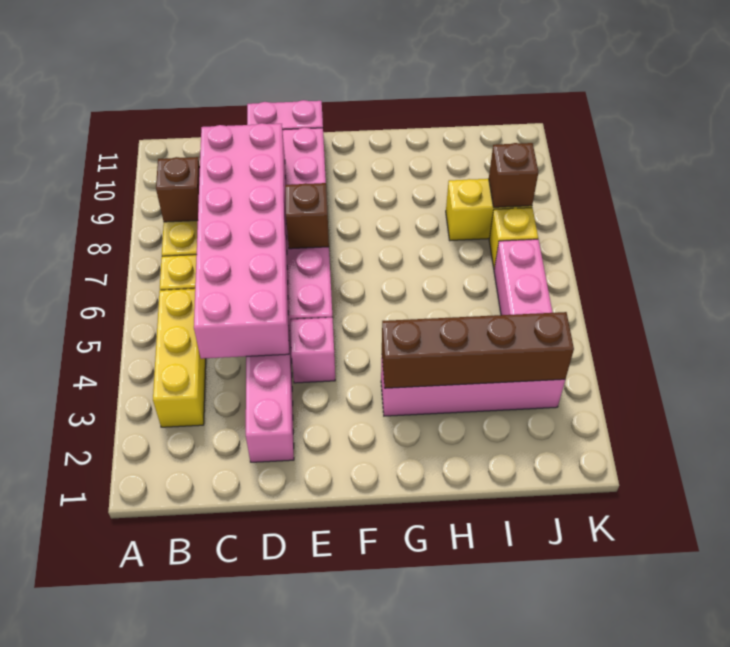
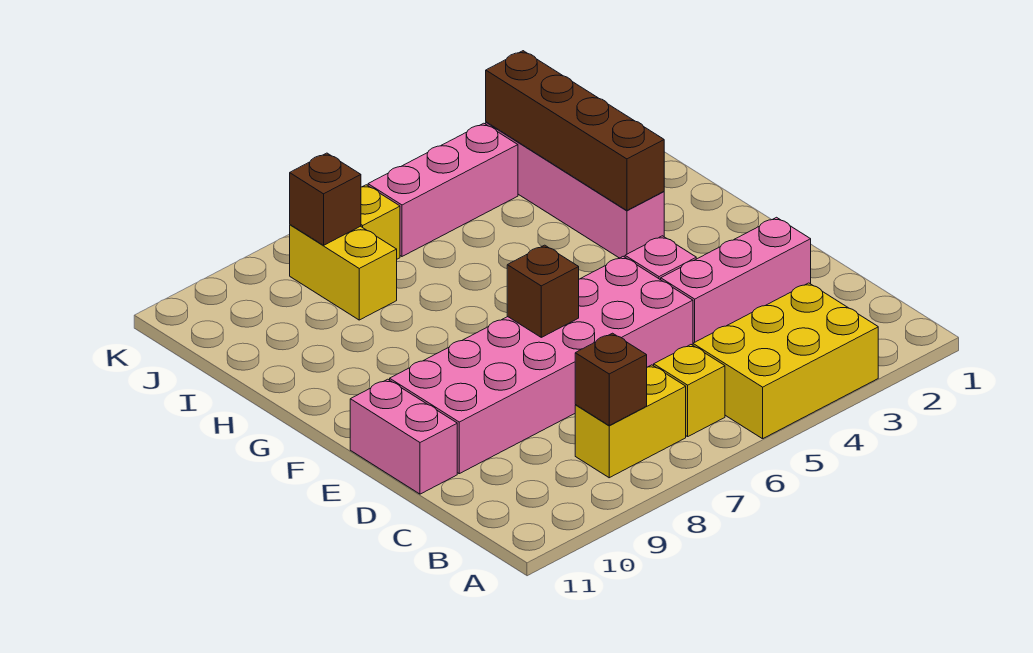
yellow brick B3:B5 level 1 -> yellow brick A3:B5 level 1
pink brick C4:D9 level 2 -> none

